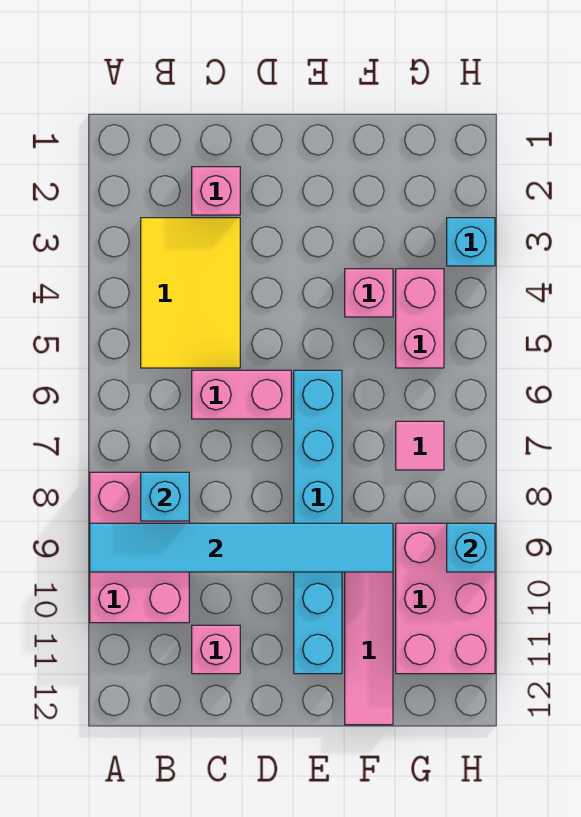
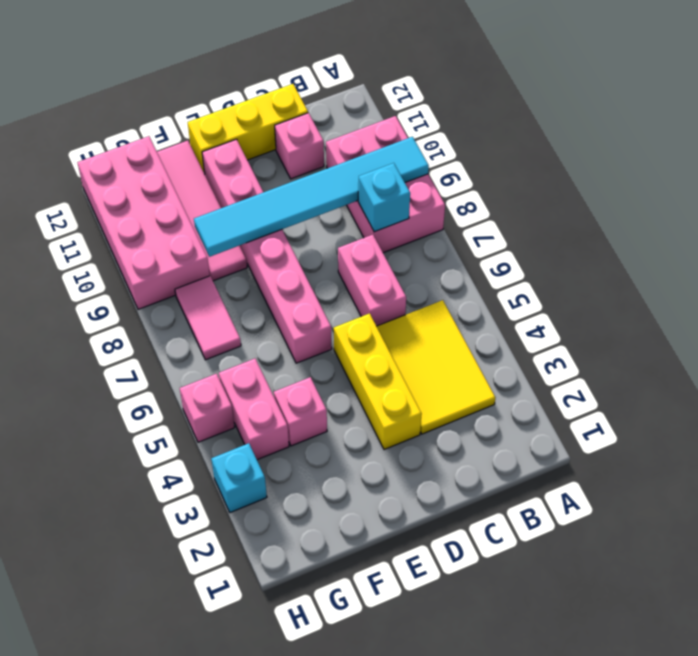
pink brick C2 level 1 -> pink brick H5 level 1
pink brick C6:D6 level 1 -> pink brick C6:C7 level 1
none -> yellow brick C12:E12 level 1
none -> yellow brick D3:D5 level 1
cyan brick E6:E11 level 1 -> pink brick E6:E11 level 1
pink tile G7 level 1 -> pink tile G7:G8 level 1
pink brick G9:H11 level 1 -> pink brick G9:H12 level 1
cyan brick H9 level 2 -> none

